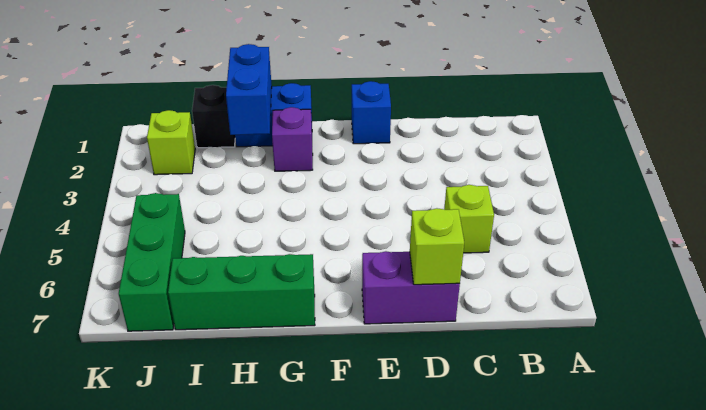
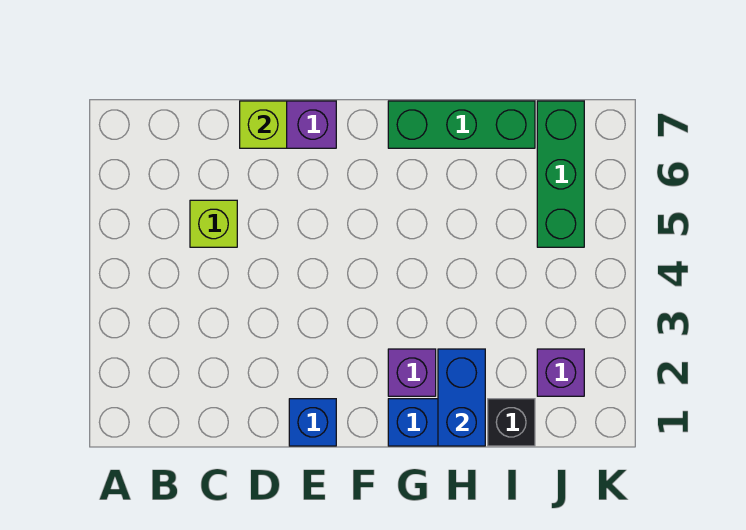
lime brick J2 level 1 -> purple brick J2 level 1

